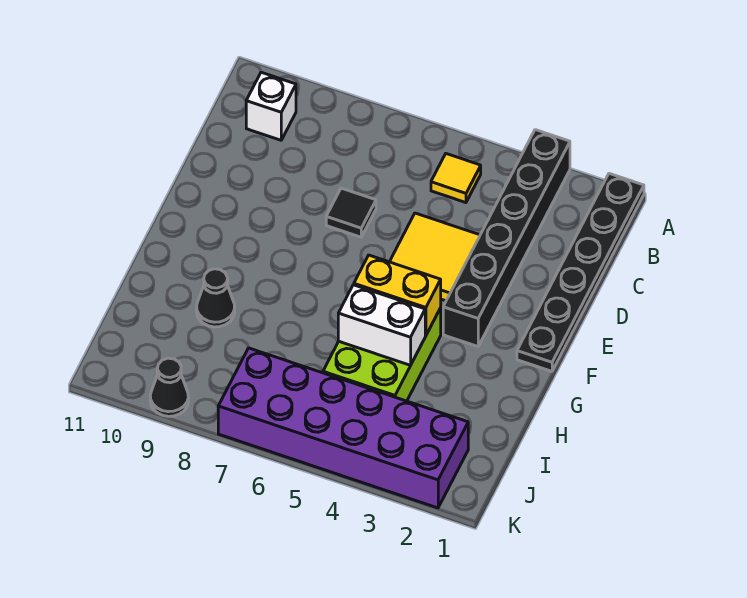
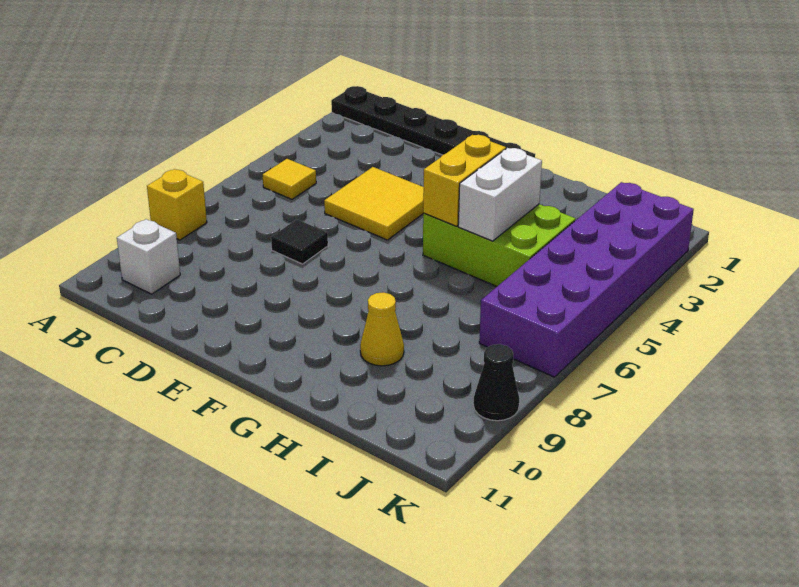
black brick A3:F3 level 1 -> none
none -> yellow brick A8 level 1
black cone H9 level 1 -> yellow cone H9 level 1

